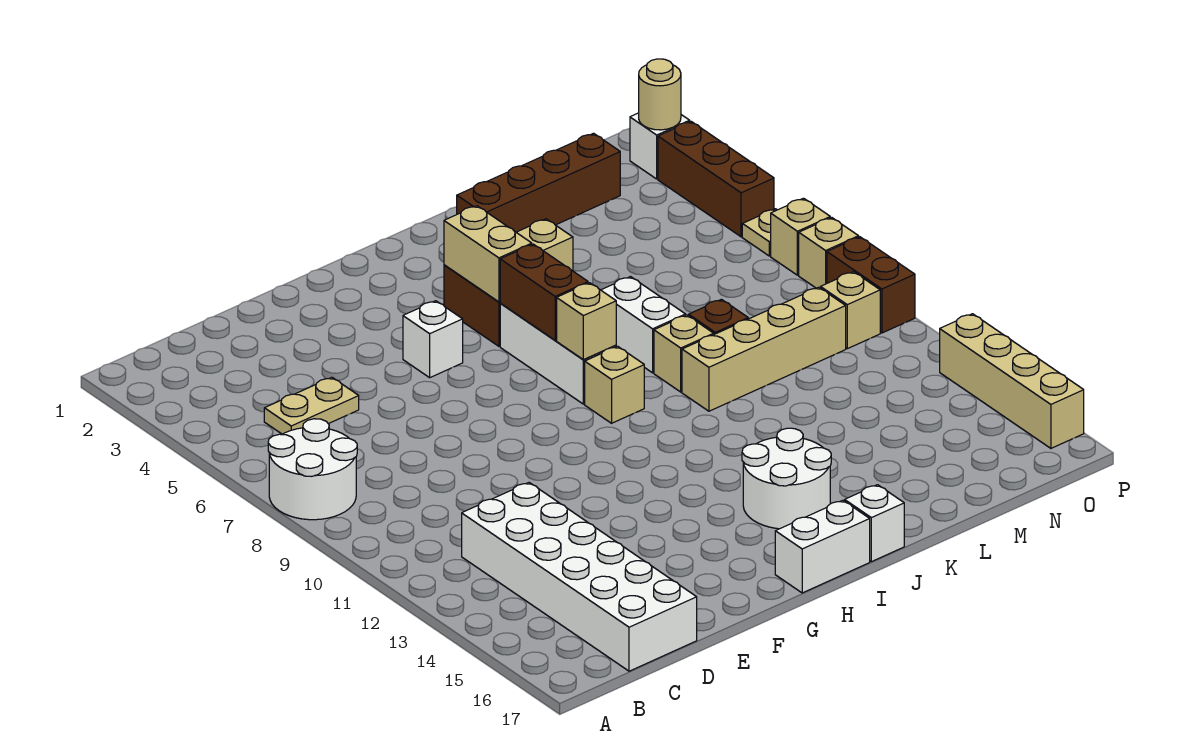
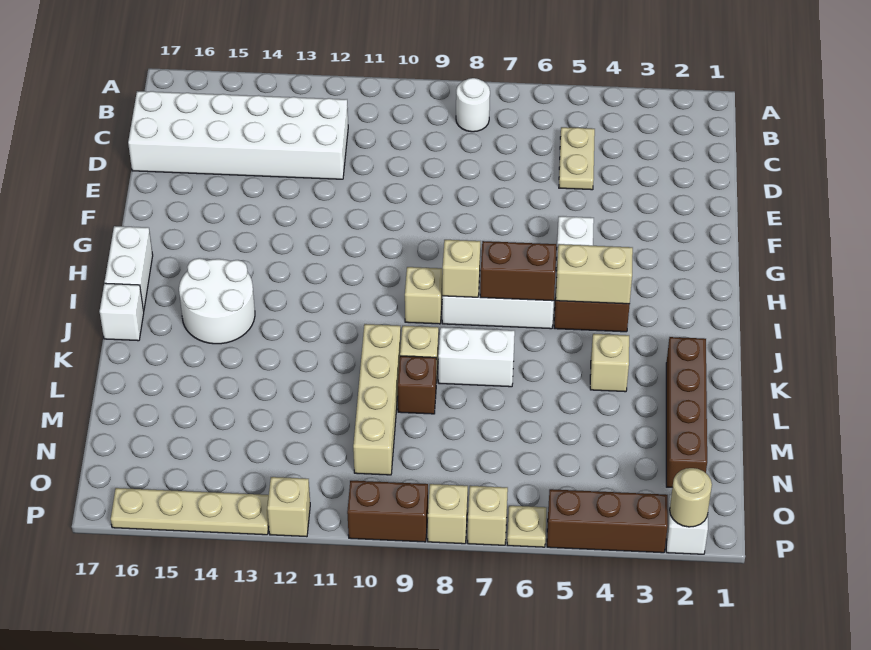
white round brick A7:B8 level 1 -> white round brick B8 level 1
tan brick O10 level 1 -> tan brick P12 level 1
tan brick P13:P16 level 1 -> tan plate P13:P16 level 1

